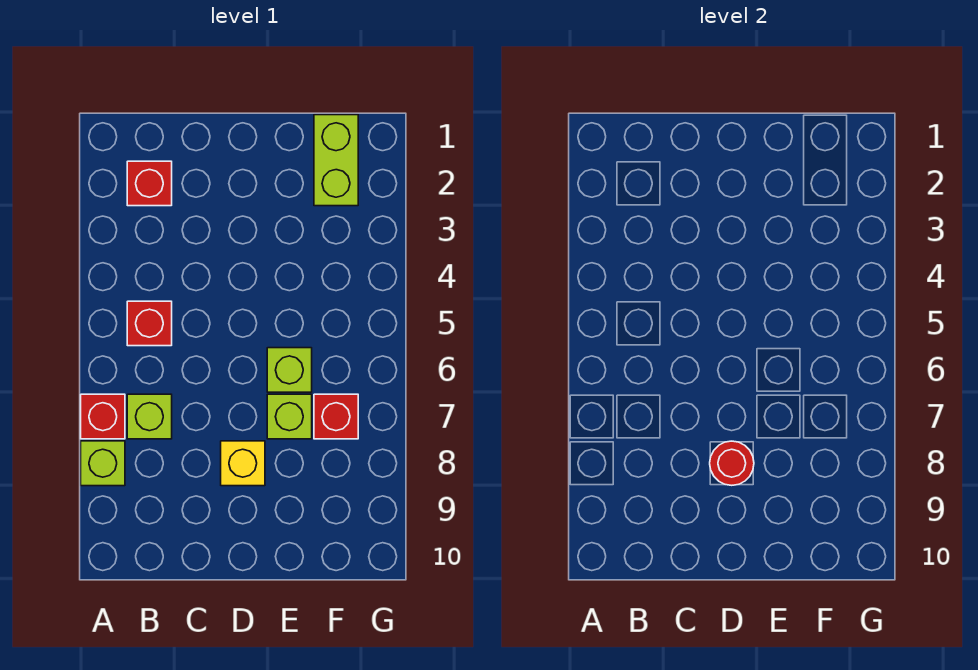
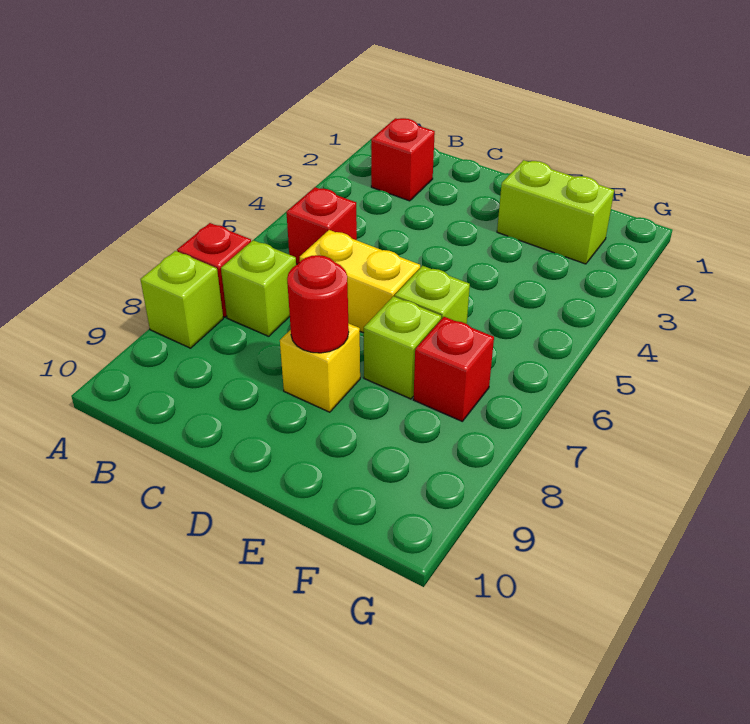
none -> yellow brick C6:D6 level 1
lime brick F1:F2 level 1 -> lime brick E2:F2 level 1

